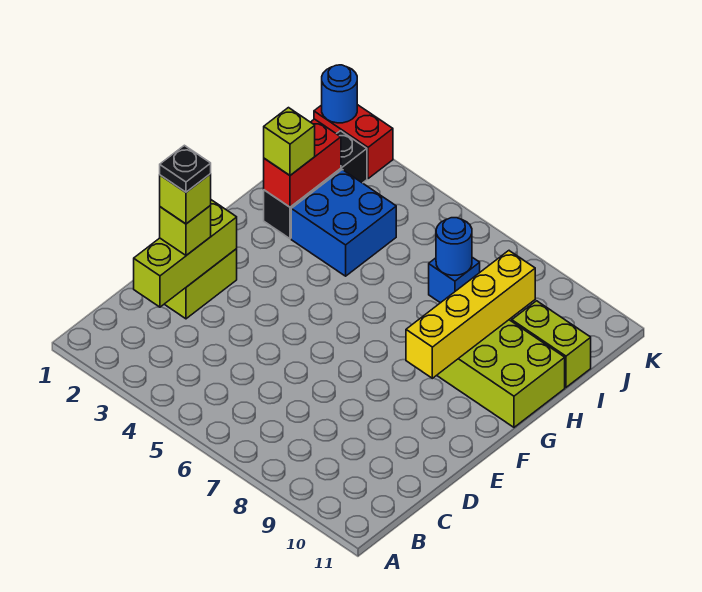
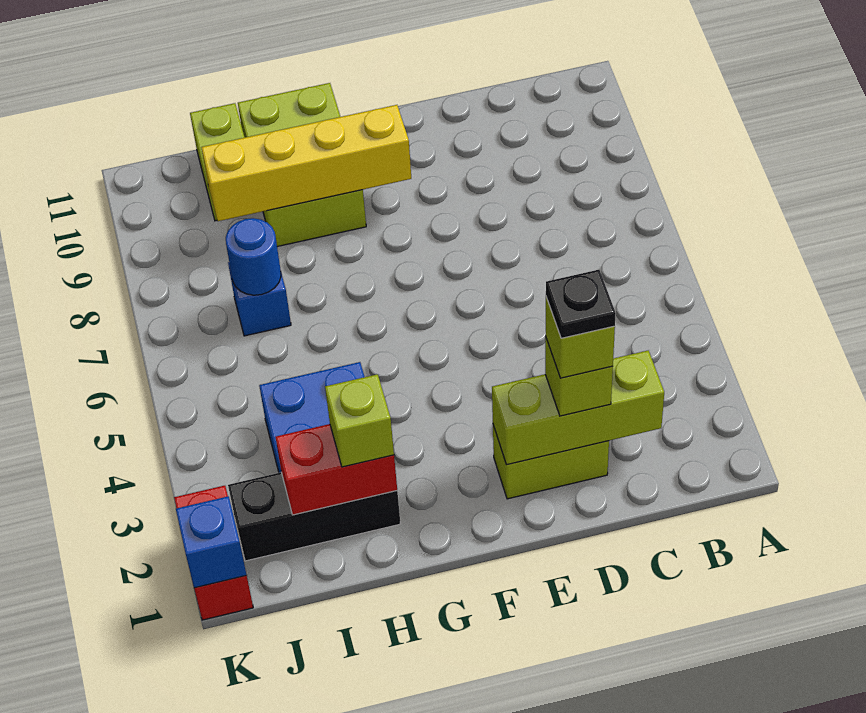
blue round brick K1 level 2 -> blue brick K1 level 2

